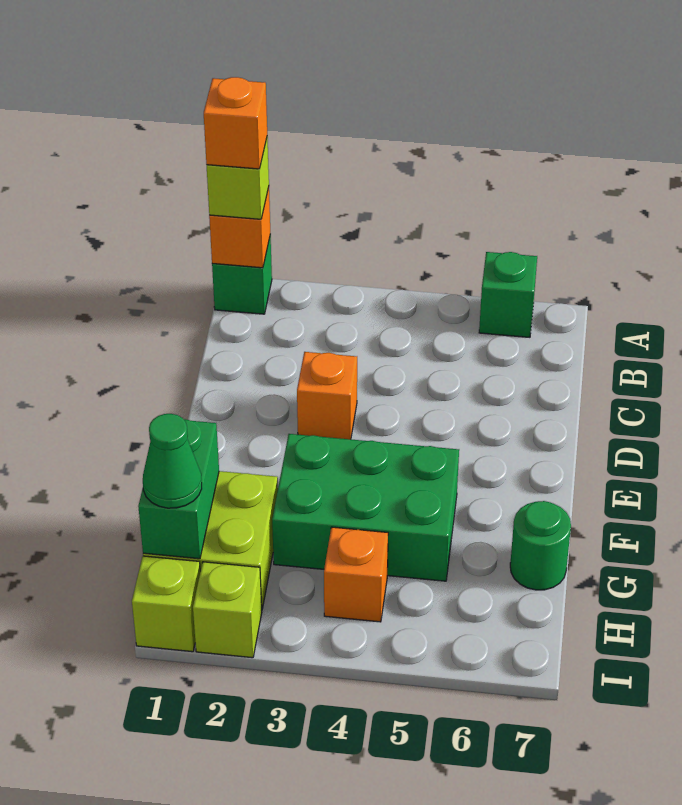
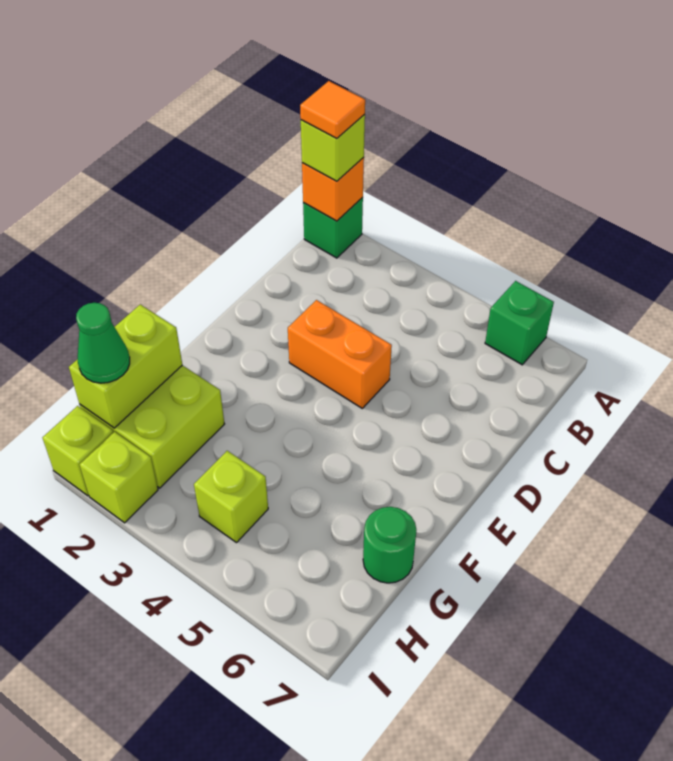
orange brick A1 level 4 -> orange tile A1 level 4
orange brick D3 level 1 -> orange brick D3:D4 level 1
green brick F3:G5 level 1 -> none
green brick G1:H1 level 2 -> lime brick G1:H1 level 2
orange brick H4 level 1 -> lime brick H4 level 1

